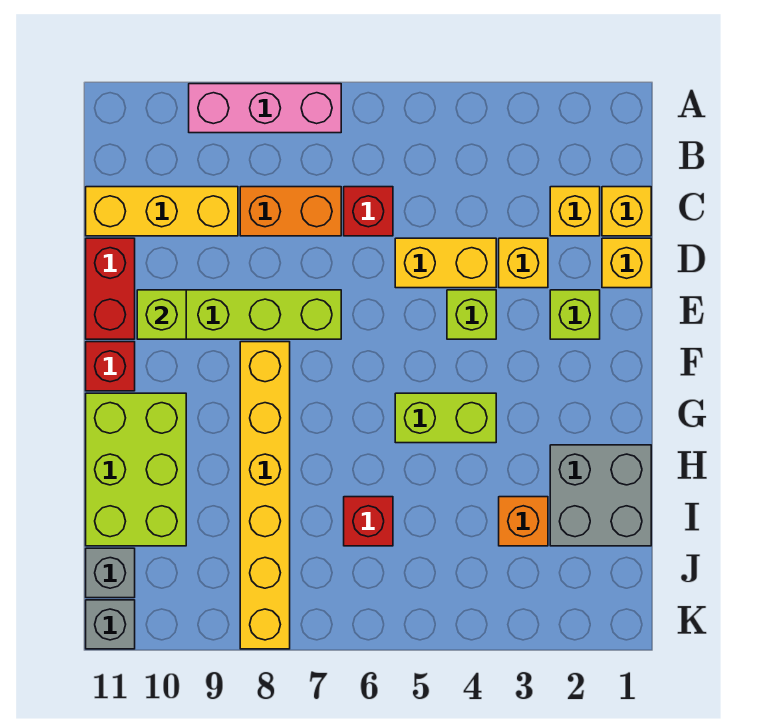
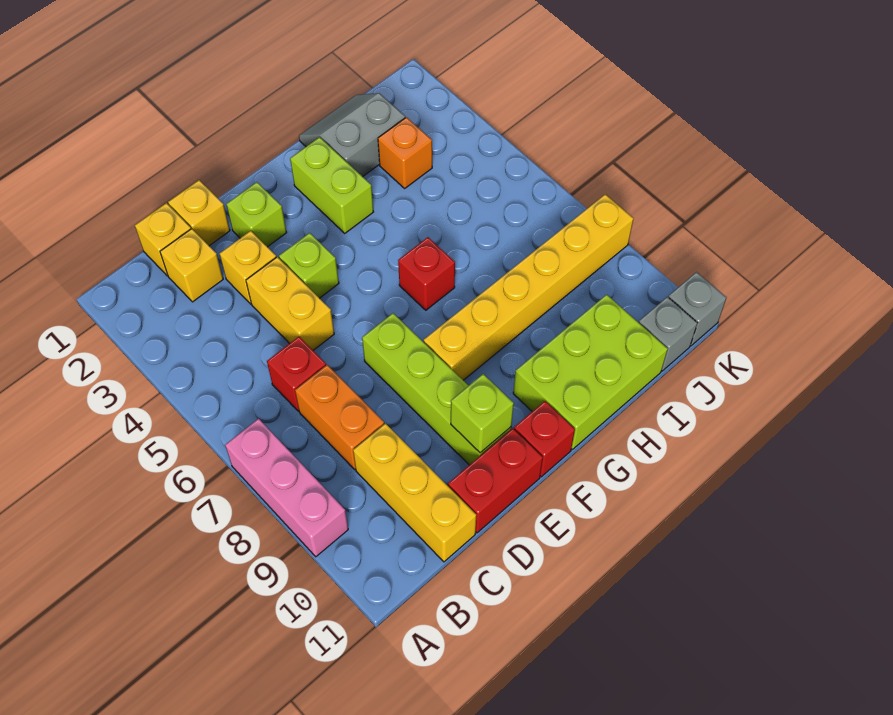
lime brick G4:G5 level 1 -> lime brick G2:G3 level 1
grey brick H1:I2 level 1 -> grey slope H1:I2 level 1 top 2
red brick I6 level 1 -> red brick G6 level 1

